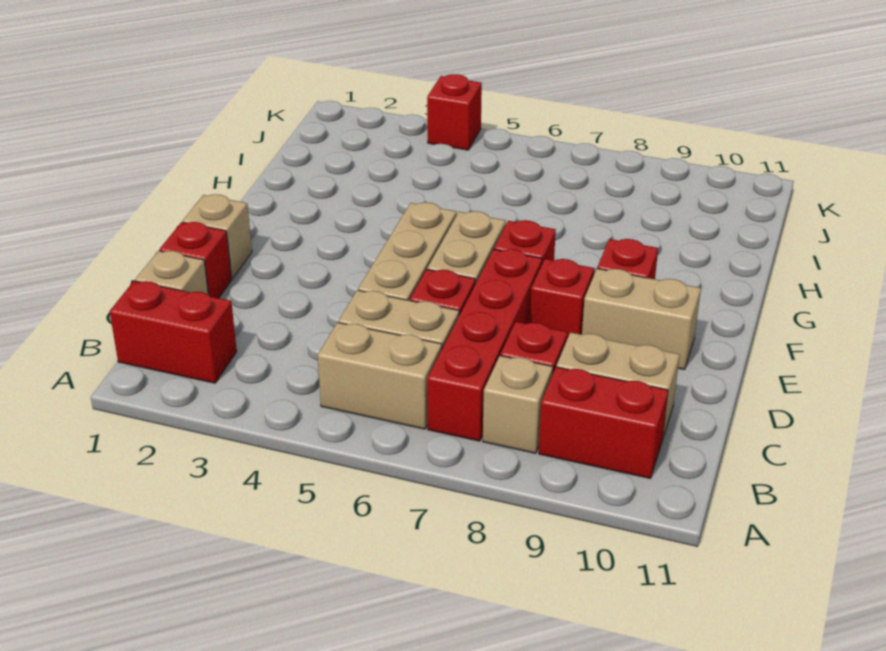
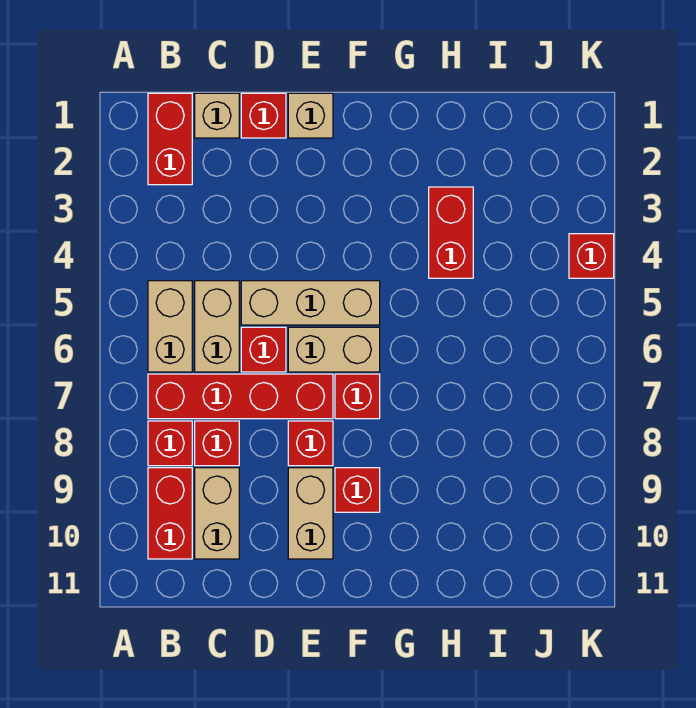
tan brick B8 level 1 -> red brick B8 level 1
none -> red brick H3:H4 level 1

